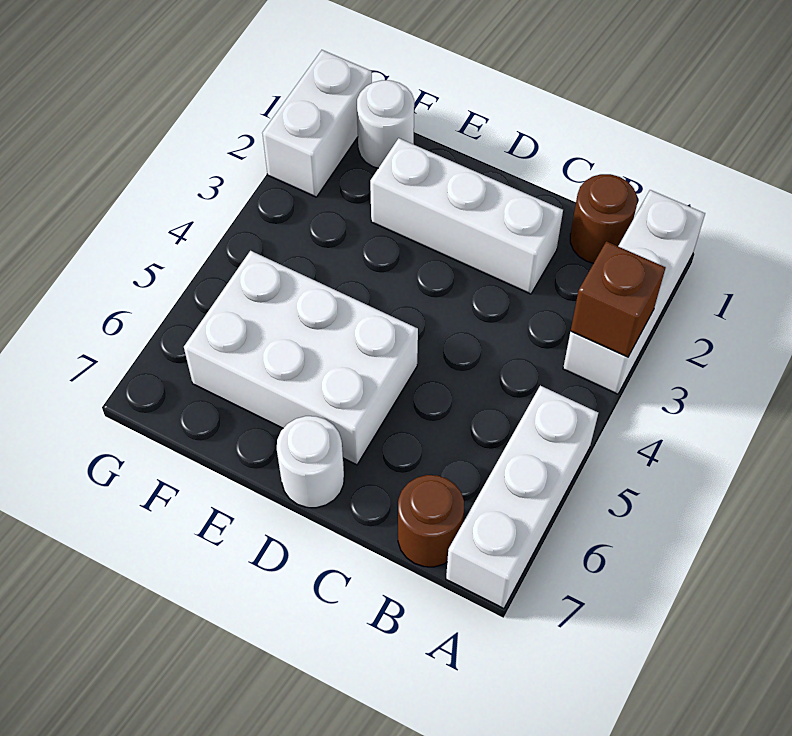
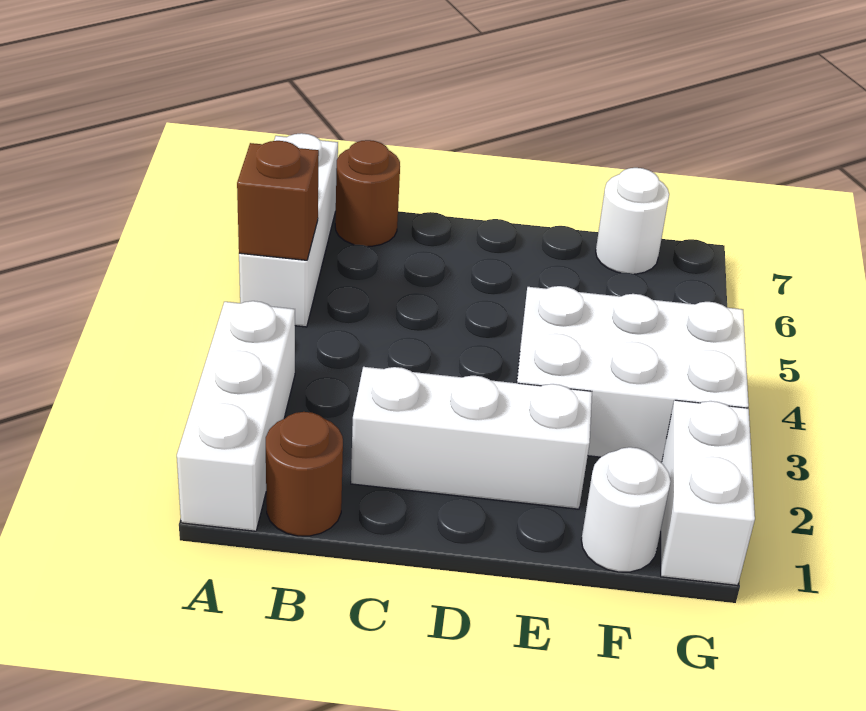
brown brick A3 level 2 -> brown brick A5 level 2
white brick D5:F6 level 1 -> white brick E3:G4 level 1
white round brick D7 level 1 -> white round brick F7 level 1

